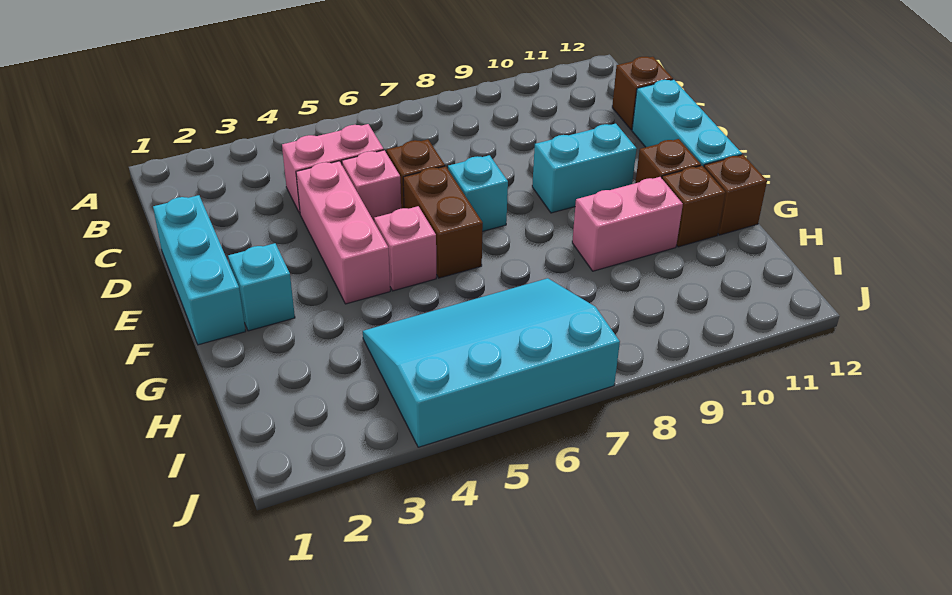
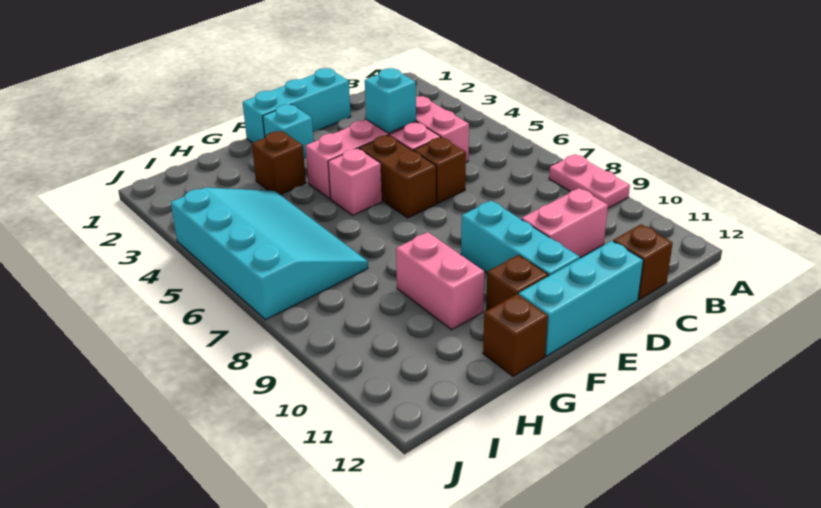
none -> pink plate A8:A9 level 1
none -> pink brick C10:D10 level 1
brown brick E6:F6 level 1 -> brown brick E5:E6 level 1
cyan brick E7 level 1 -> cyan brick D4 level 2
cyan brick E9:E10 level 1 -> cyan brick E9:E11 level 1
brown brick G11 level 1 -> brown brick G3 level 1

